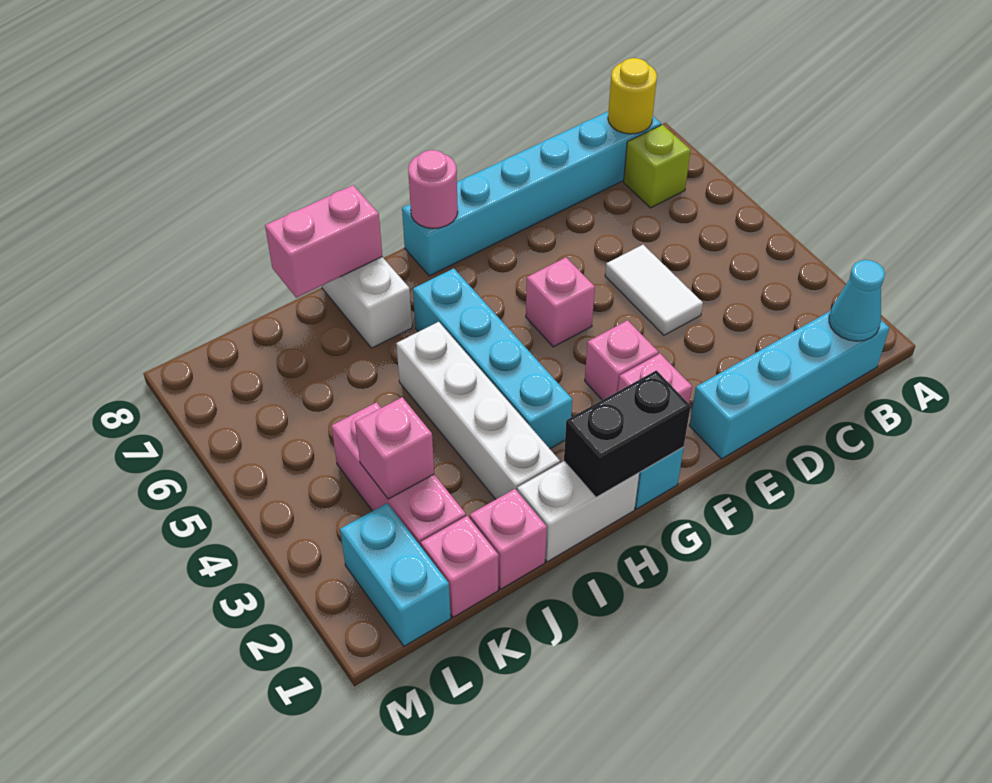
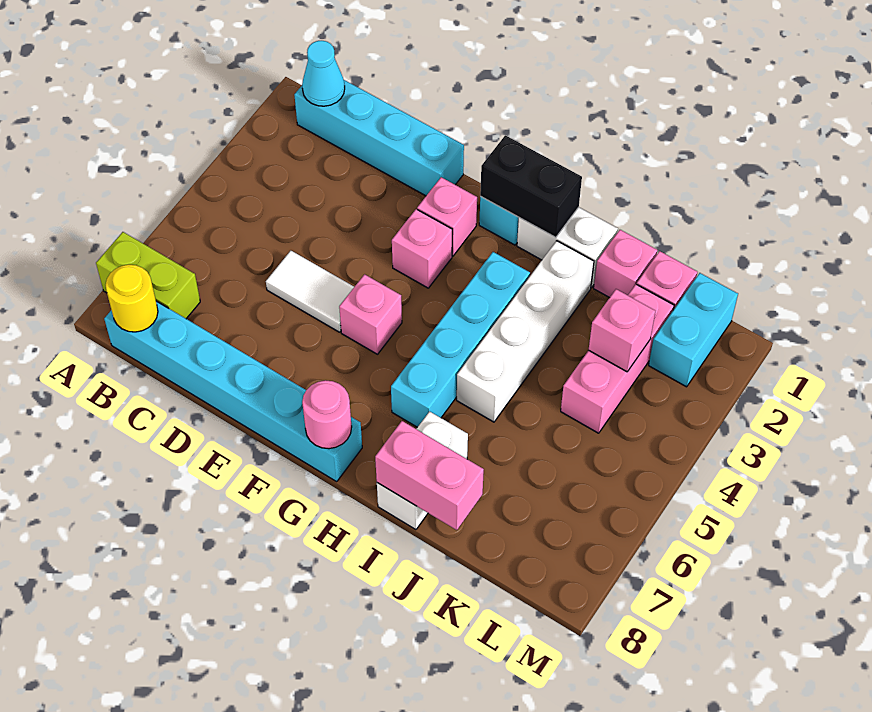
lime brick B7 level 1 -> lime brick A7:B7 level 1
white tile D4:D5 level 1 -> white tile D5:E5 level 1

